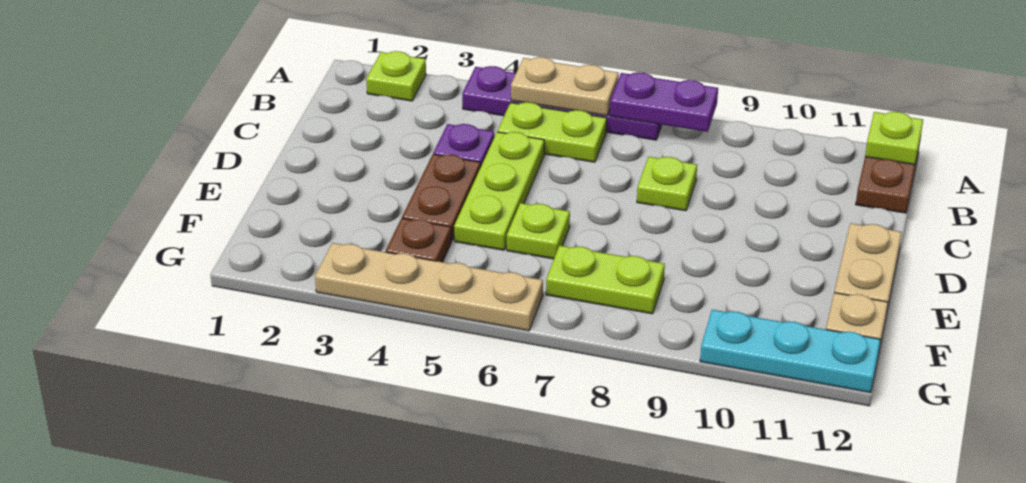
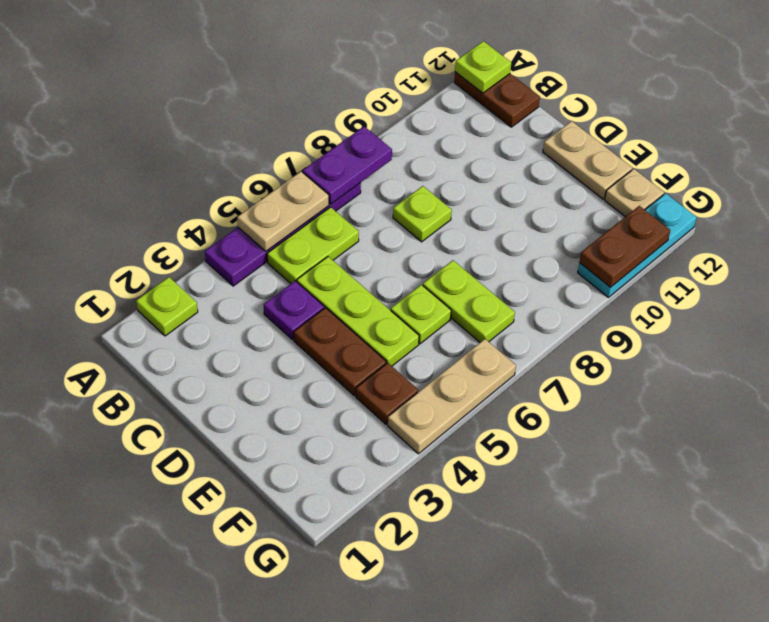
lime plate F7:F8 level 1 -> lime plate E7:F7 level 1
tan plate G3:G6 level 1 -> tan plate G4:G6 level 1
none -> brown plate G10:G11 level 2

